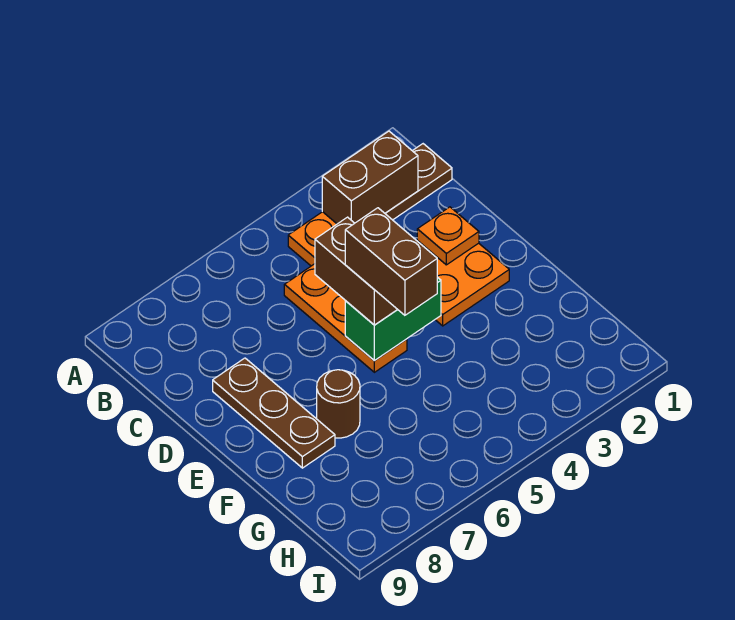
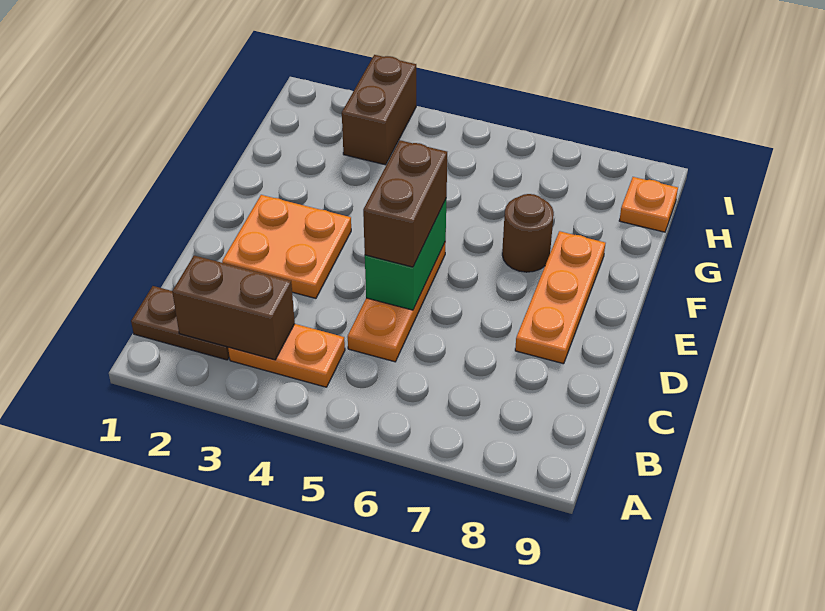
orange plate D2 level 2 -> orange plate H9 level 1
brown plate D8:F8 level 1 -> orange plate D8:F8 level 1
green brick E4:E5 level 2 -> green brick D5:E5 level 2
brown brick E5:F5 level 4 -> brown brick H3:I3 level 1

